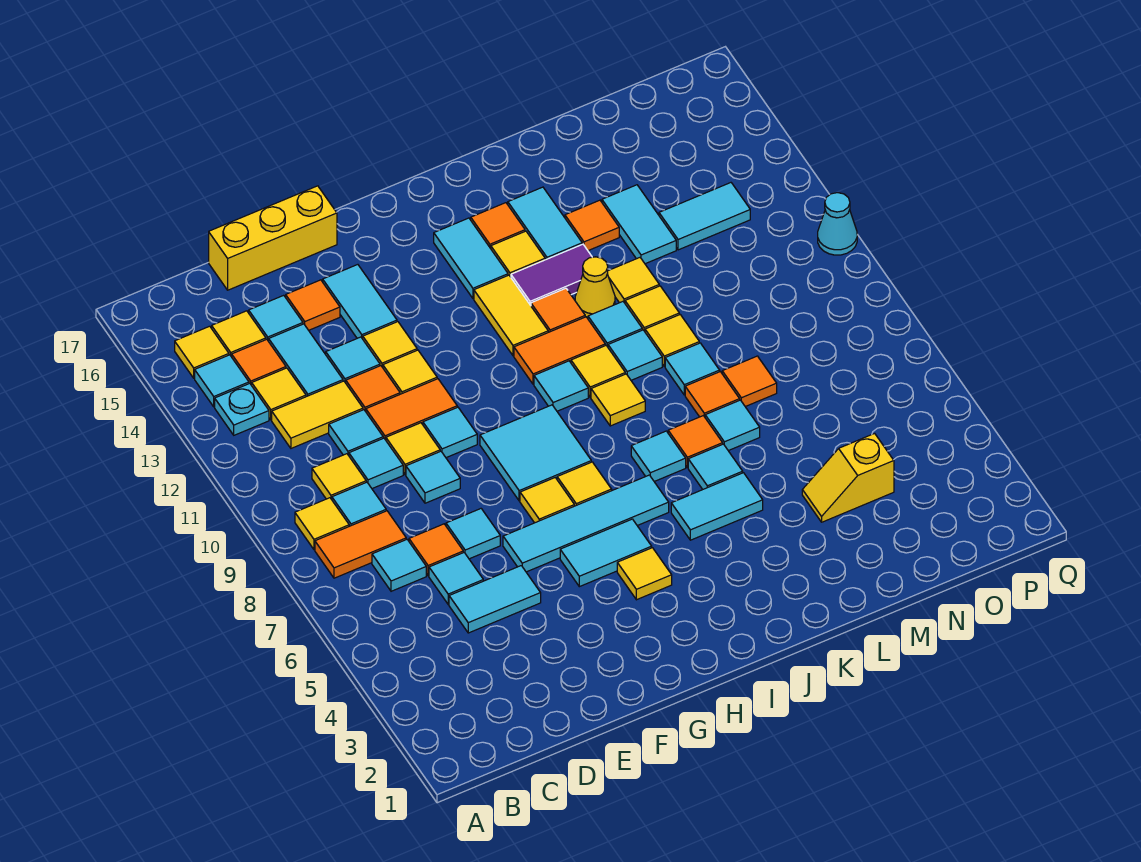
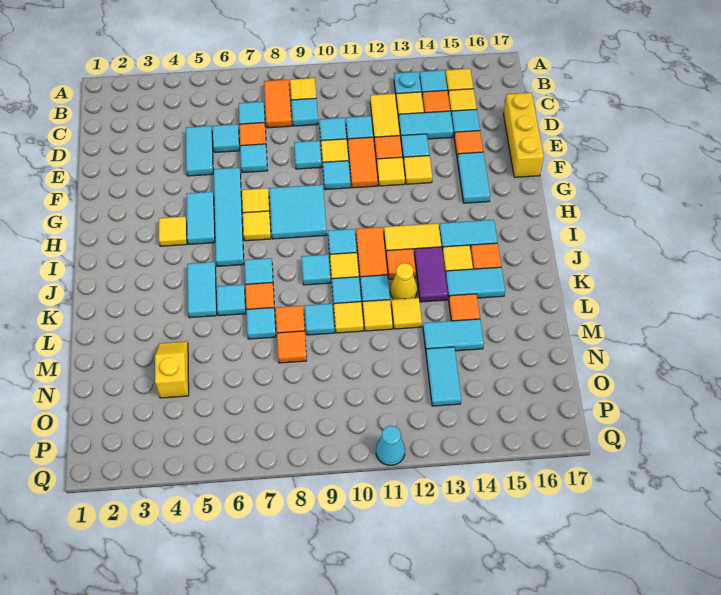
yellow tile C10 level 1 -> none
cyan tile F14:F15 level 1 -> cyan tile F15:G15 level 1
yellow tile J9 level 1 -> cyan tile J9 level 1

